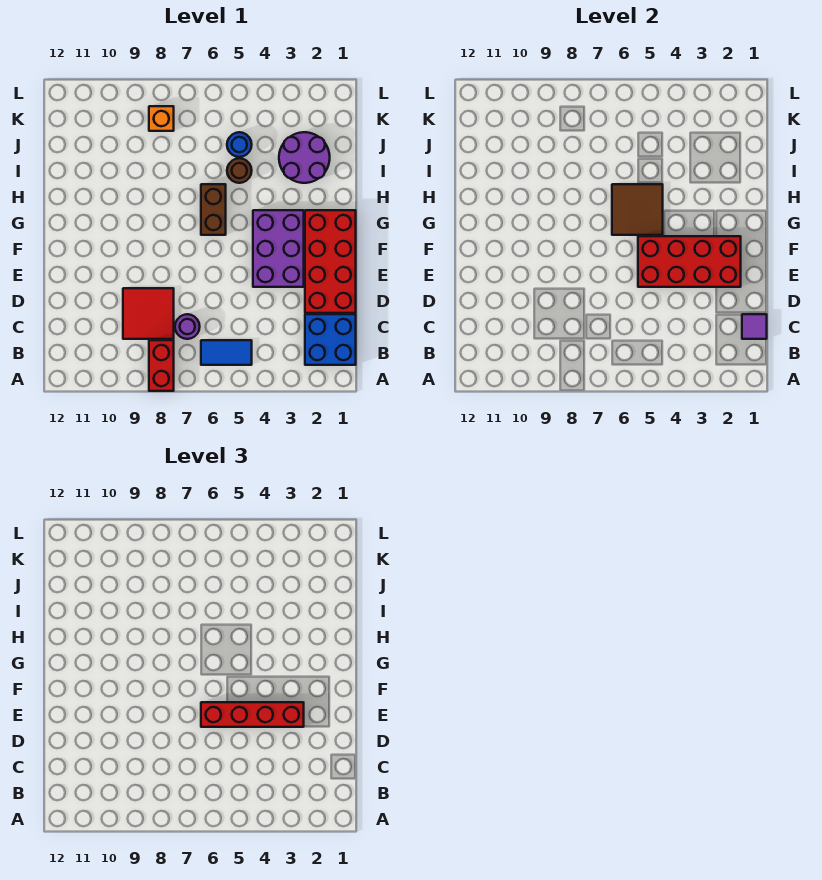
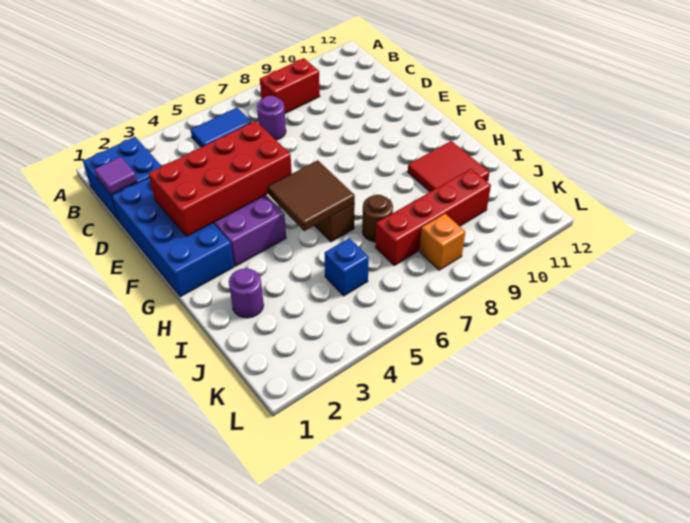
red brick A8:B8 level 1 -> red brick B8:B9 level 1
red tile C8:D9 level 1 -> red tile H10:I11 level 1
red brick D1:G2 level 1 -> blue brick D1:G2 level 1
red brick E3:E6 level 3 -> red brick J7:J10 level 1
purple round brick I2:J3 level 1 -> purple round brick I2 level 1
brown round brick I5 level 1 -> brown round brick I7 level 1
blue round brick J5 level 1 -> blue brick J5 level 1

